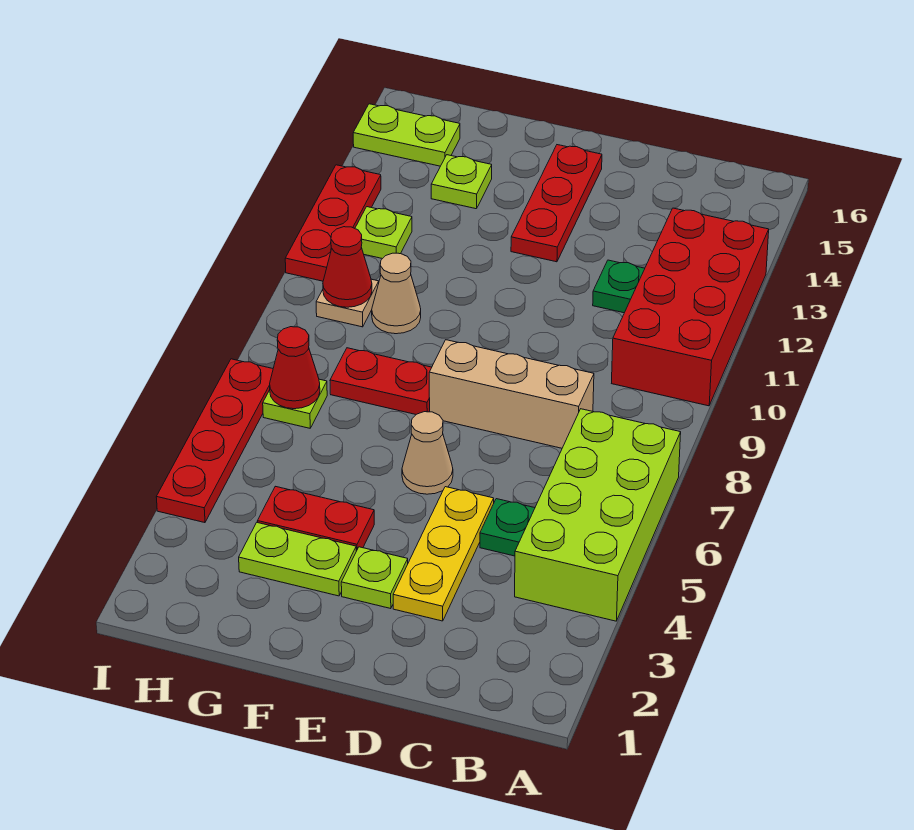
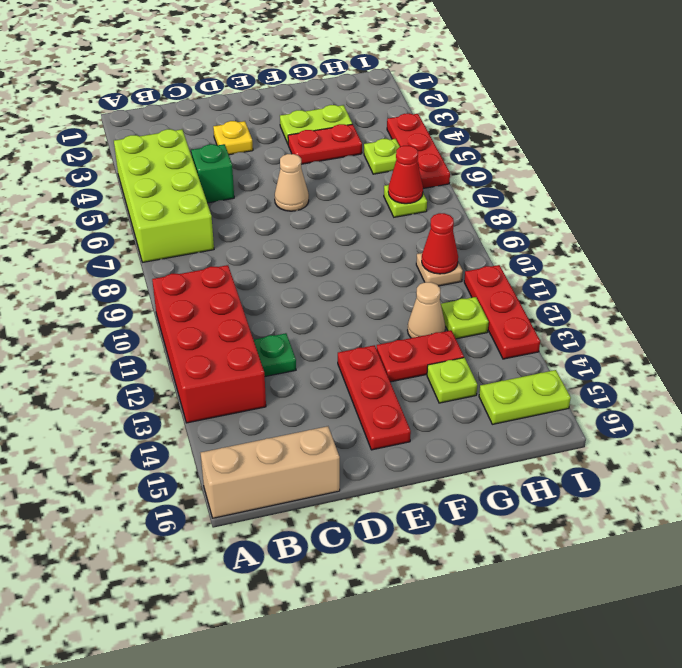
green plate C5 level 1 -> green brick C5 level 1
tan brick C8:E8 level 1 -> tan brick A16:C16 level 1
yellow plate D3:D5 level 1 -> yellow plate D3 level 1
lime plate E3 level 1 -> lime plate H5 level 1
red plate F8:G8 level 1 -> red plate F13:G13 level 1
tan cone G10 level 1 -> tan cone G12 level 1
red plate I4:I7 level 1 -> red plate I4:I6 level 1

